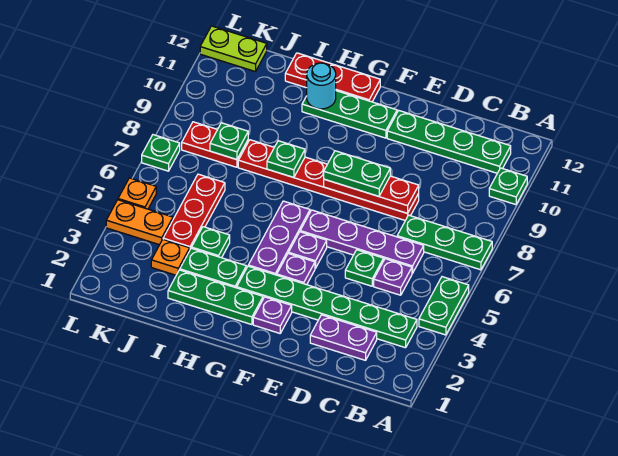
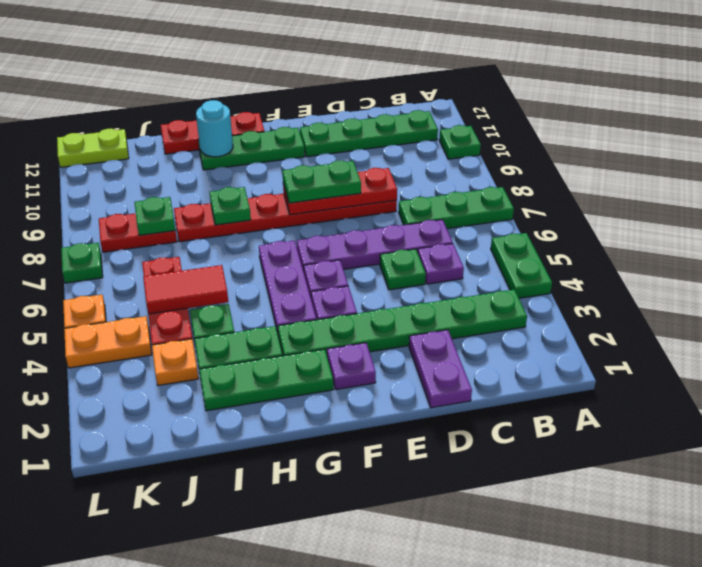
purple plate C2:D2 level 1 -> purple plate D1:D2 level 1
none -> red tile I5:J5 level 2

